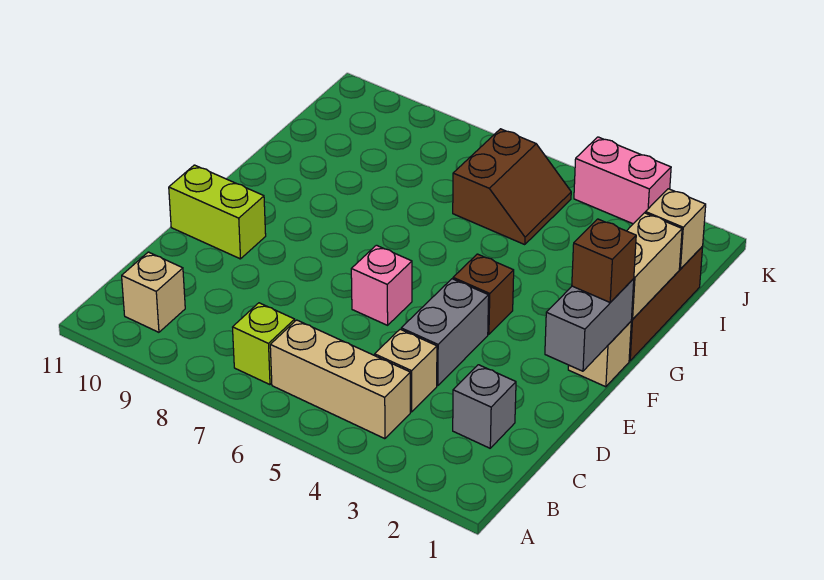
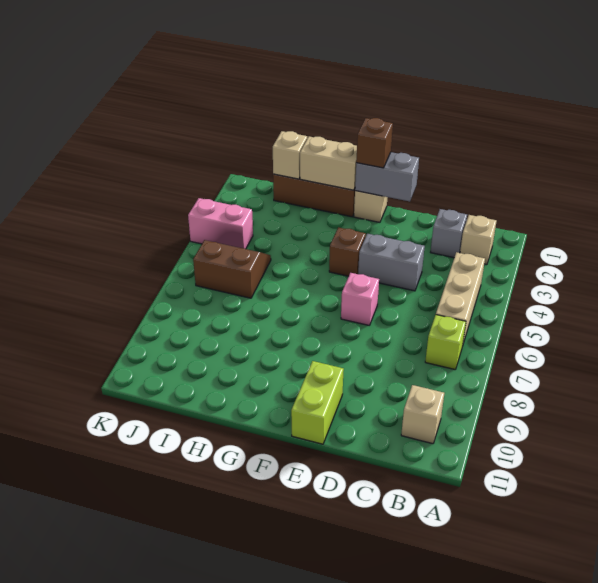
tan brick C4 level 1 -> tan brick B2 level 1
pink brick K3:K4 level 1 -> pink brick J4:K4 level 1

